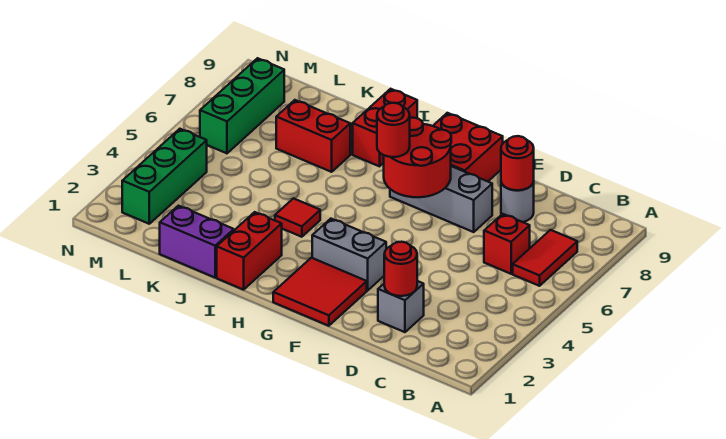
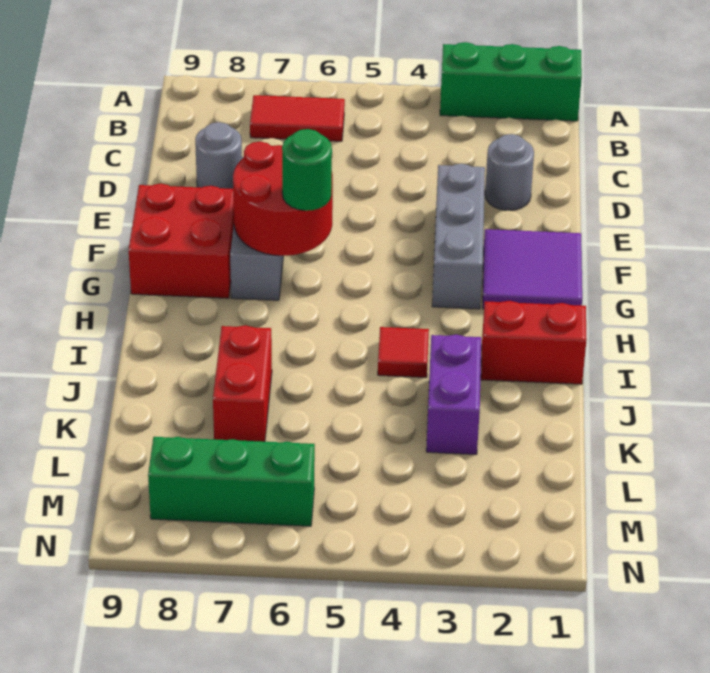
red brick C6 level 1 -> none
grey brick D2 level 1 -> grey round brick D2 level 1
red round brick D2 level 2 -> none
red round brick D8 level 2 -> none
red tile F1:G2 level 1 -> purple tile F1:G2 level 1
grey brick F3:G3 level 1 -> grey brick E3:G3 level 1
red round brick G6 level 3 -> green round brick G6 level 3
red brick I8:I9 level 1 -> none
purple brick J1:K1 level 1 -> purple brick J3:K3 level 1
green brick M2:M4 level 1 -> green brick A1:A3 level 1

